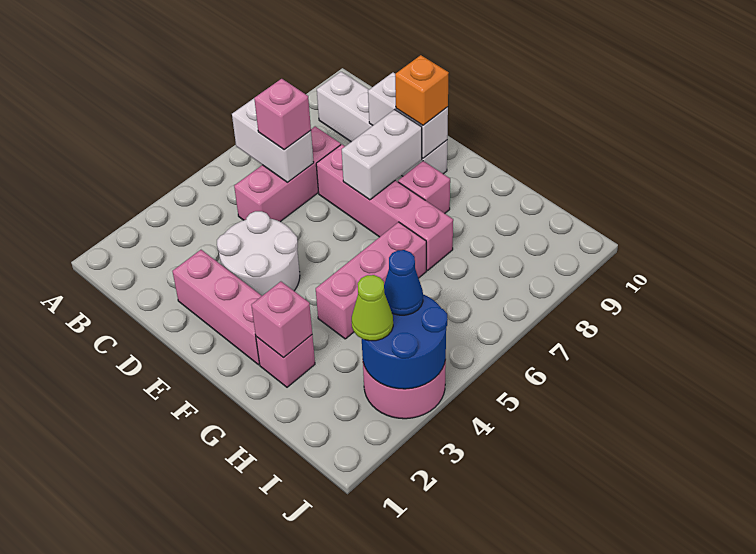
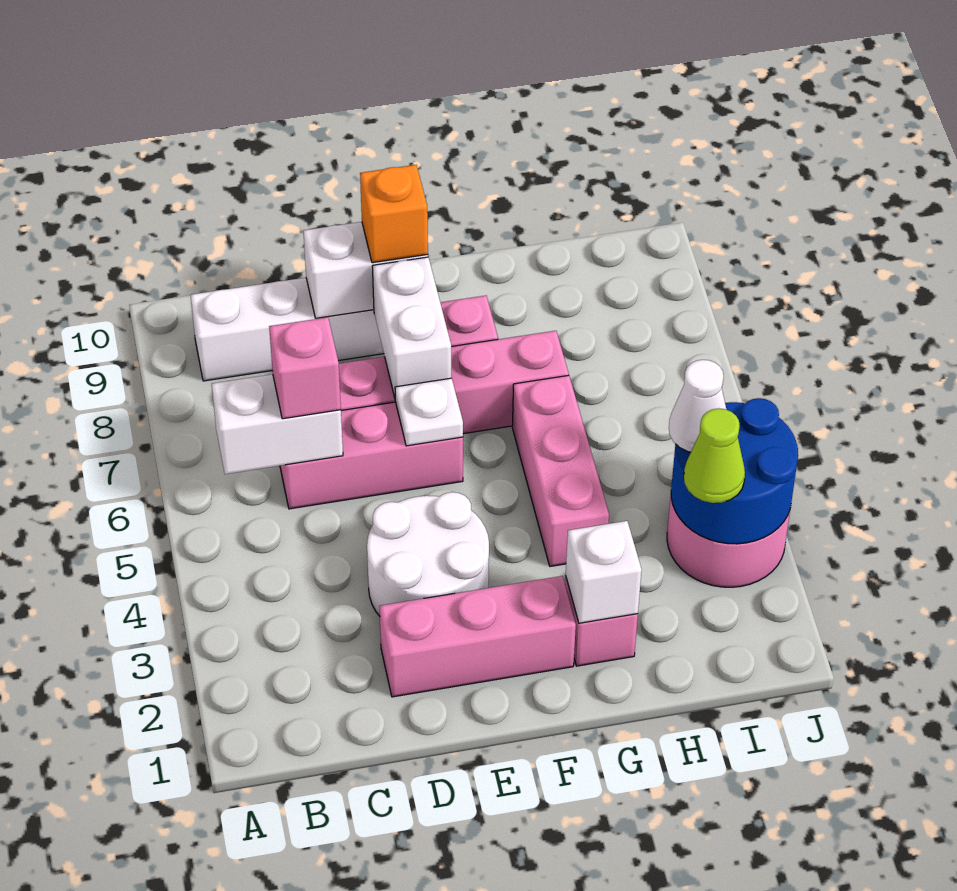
pink brick C5:C7 level 1 -> pink brick C6:E6 level 1
none -> white plate E6 level 2
pink brick G2 level 2 -> white brick G2 level 2
blue cone I4 level 3 -> white cone I4 level 3

